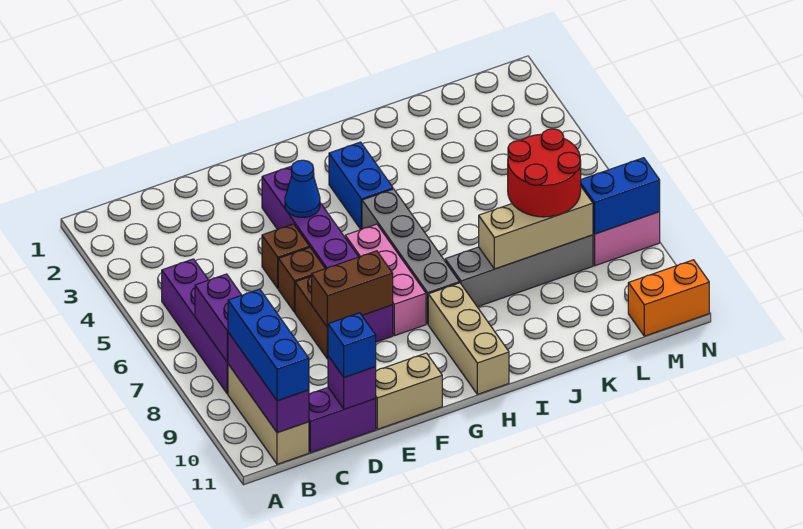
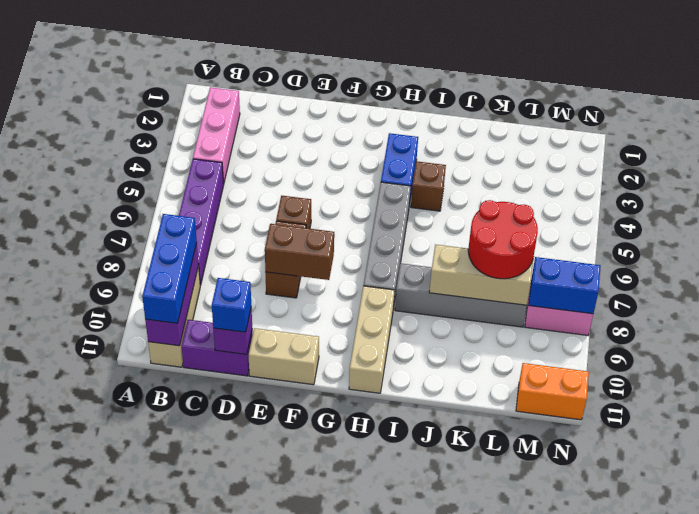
purple brick B7:B8 level 2 -> none
brown brick E5 level 1 -> brown brick I4 level 1
purple brick F3:F8 level 1 -> none
blue cone F4 level 2 -> none
pink brick G6:G8 level 1 -> pink brick B2:B4 level 1

